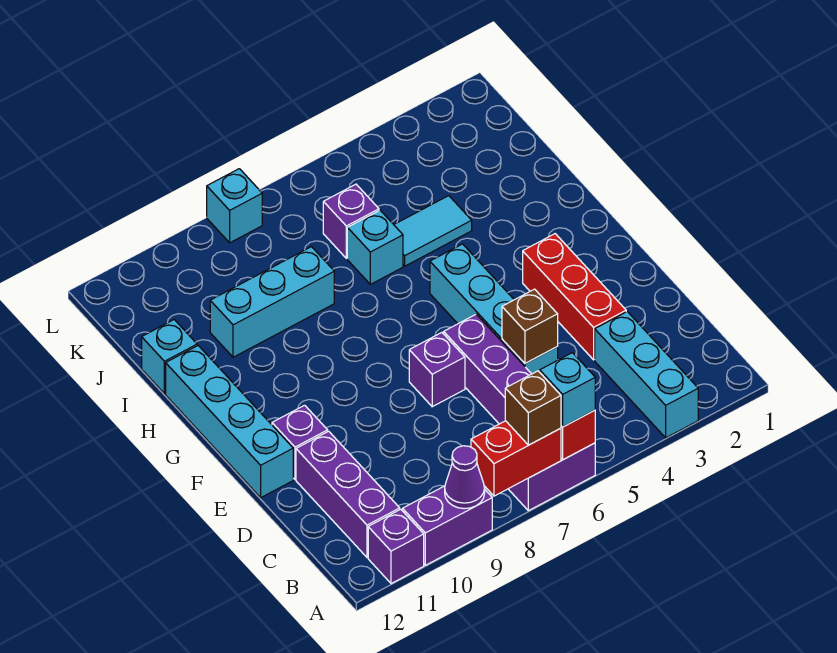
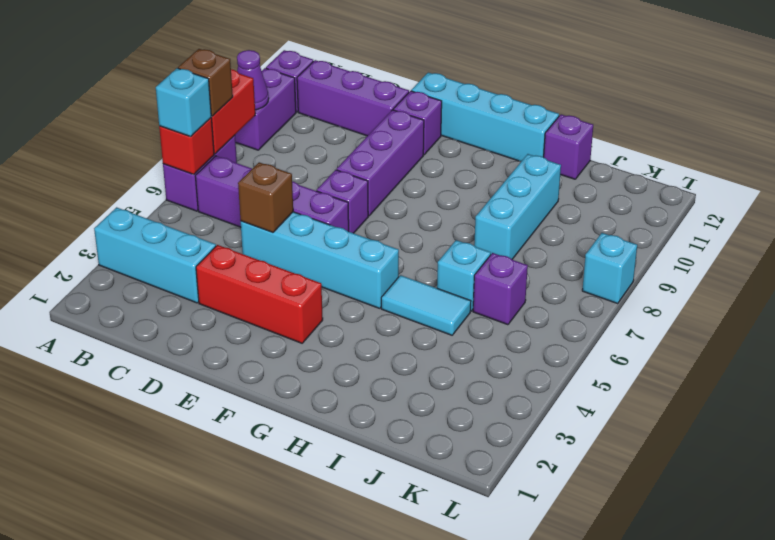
none -> purple brick E8:E10 level 1
cyan tile I4:I5 level 1 -> cyan tile H5:I5 level 1
cyan brick I12 level 1 -> purple brick I12 level 1

